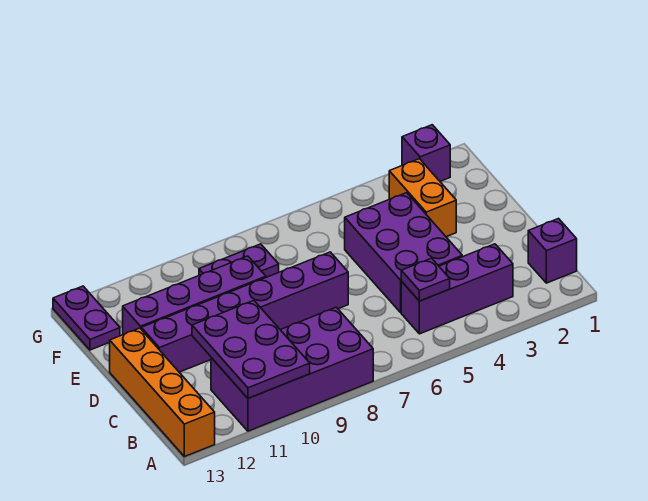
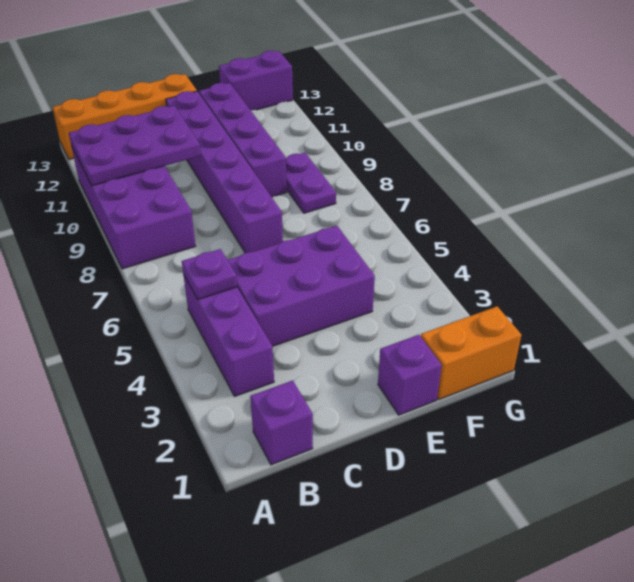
orange brick E3:F3 level 1 -> orange brick F1:G1 level 1
purple plate F13:G13 level 1 -> purple brick F13:G13 level 1
purple brick G2 level 1 -> purple brick E1 level 1

